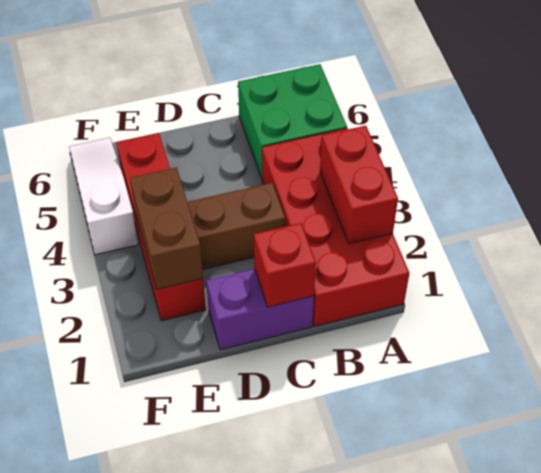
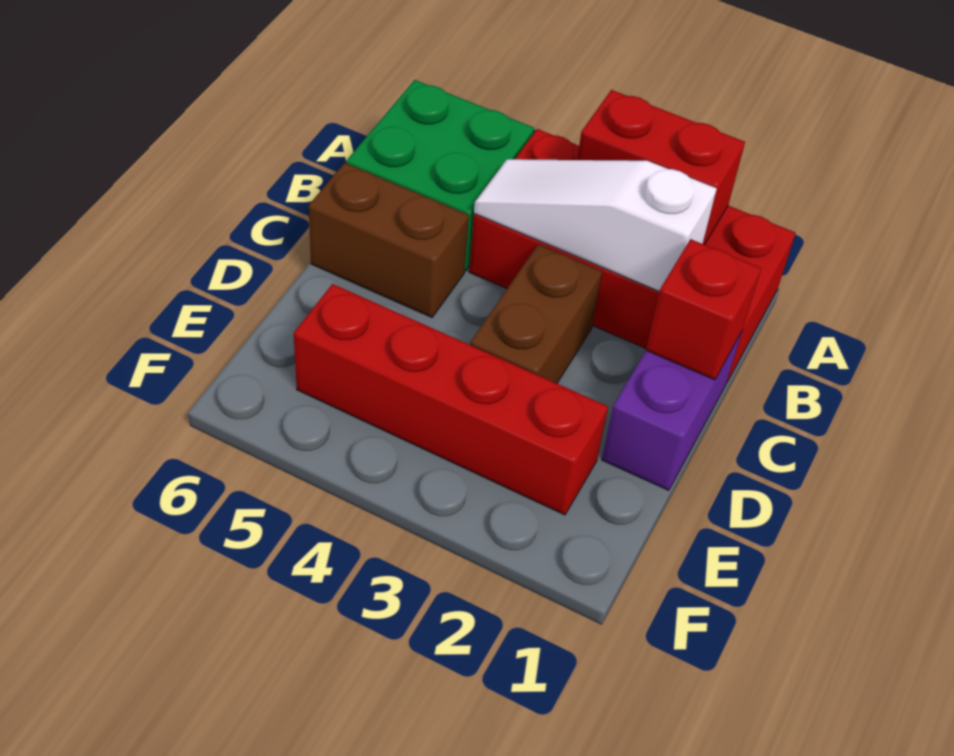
brown brick E2:E3 level 2 -> brown brick C5:C6 level 1
white slope F4:F6 level 1 top 4 -> white slope B2:B4 level 2 top 2

